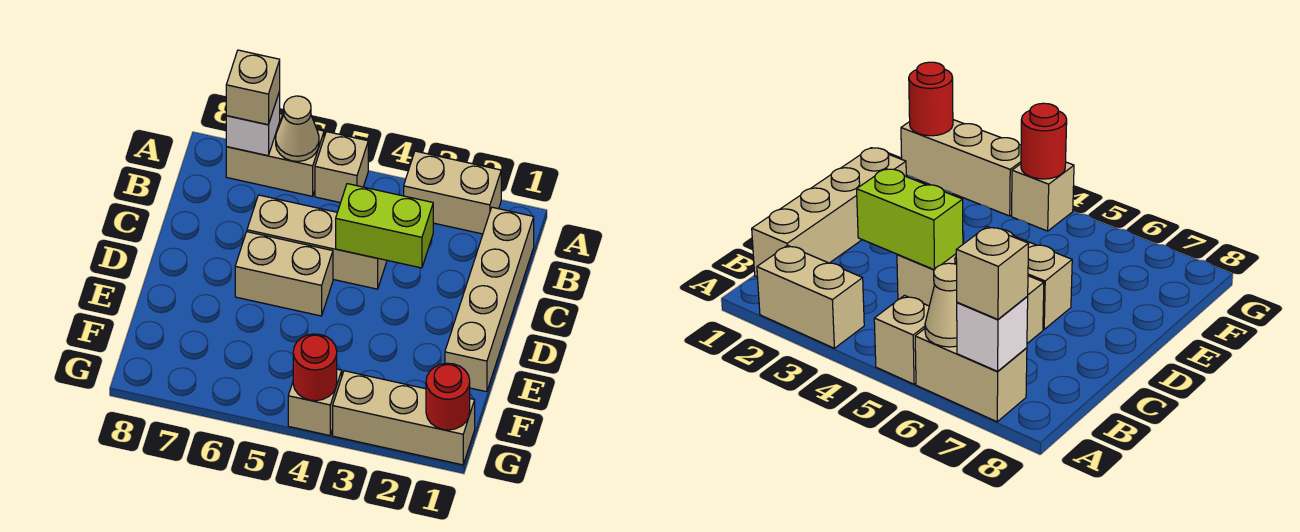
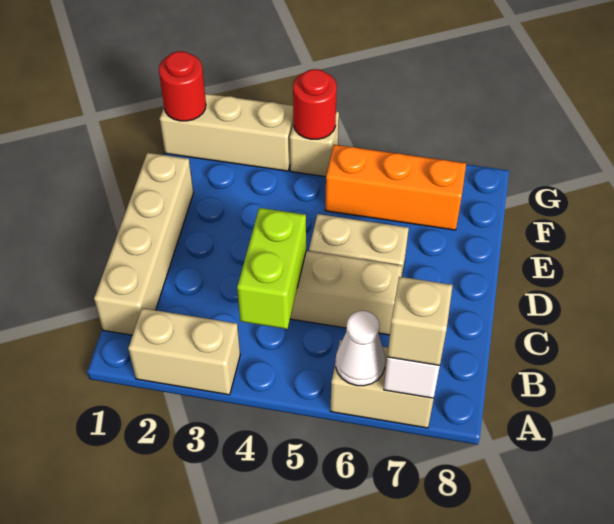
tan brick A5 level 1 -> none
tan cone A6 level 2 -> white cone A6 level 2
lime brick C3:C4 level 2 -> lime brick B4:C4 level 2
none -> orange brick F5:F7 level 1

